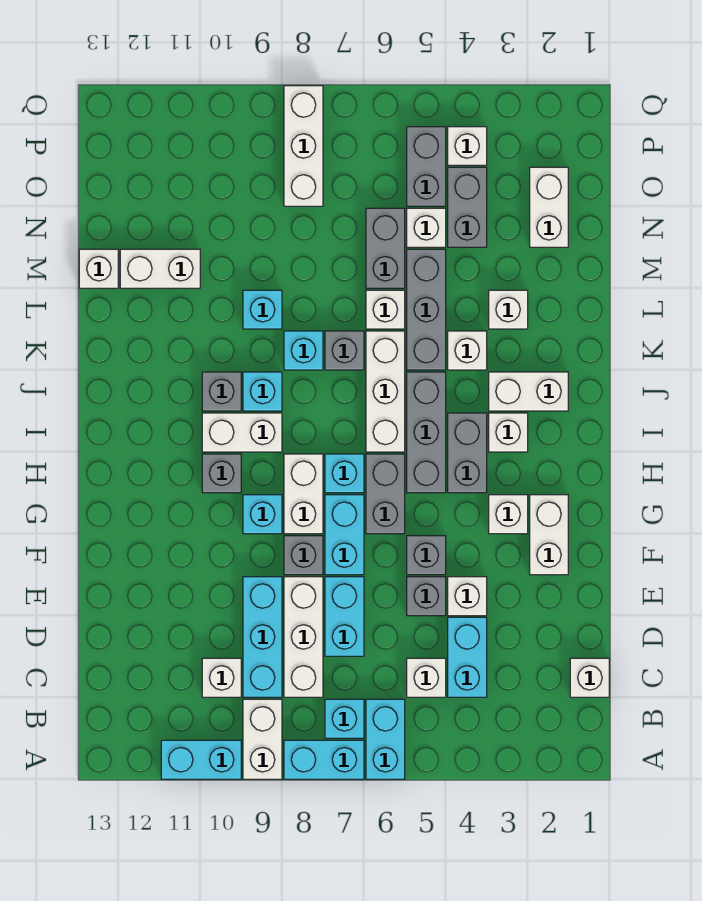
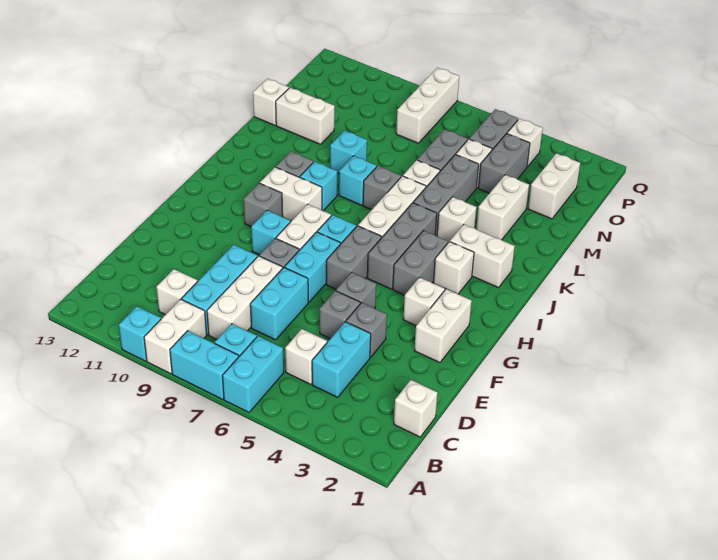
cyan brick A10:A11 level 1 -> cyan brick A10 level 1
white brick E4 level 1 -> grey brick E4 level 1
white brick L3 level 1 -> white brick L3:M3 level 1

